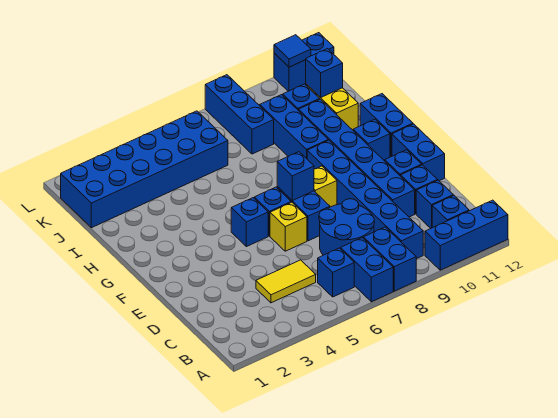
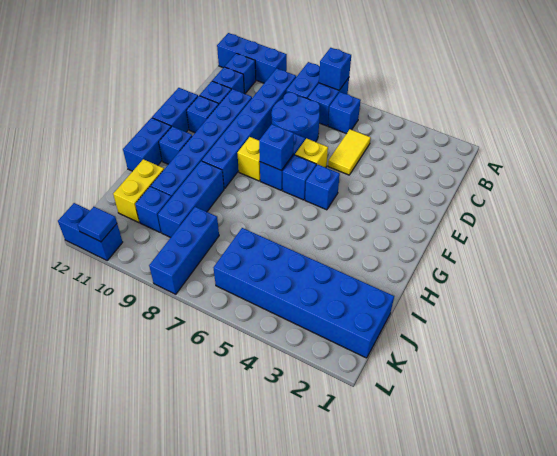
yellow tile C4:C5 level 1 -> yellow tile C5:D5 level 1
blue brick J11 level 2 -> blue brick A7 level 2

